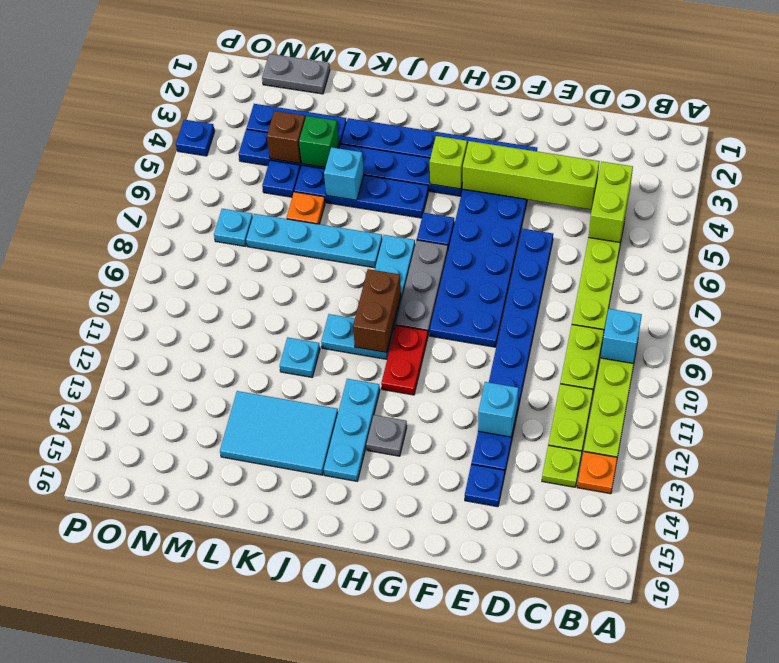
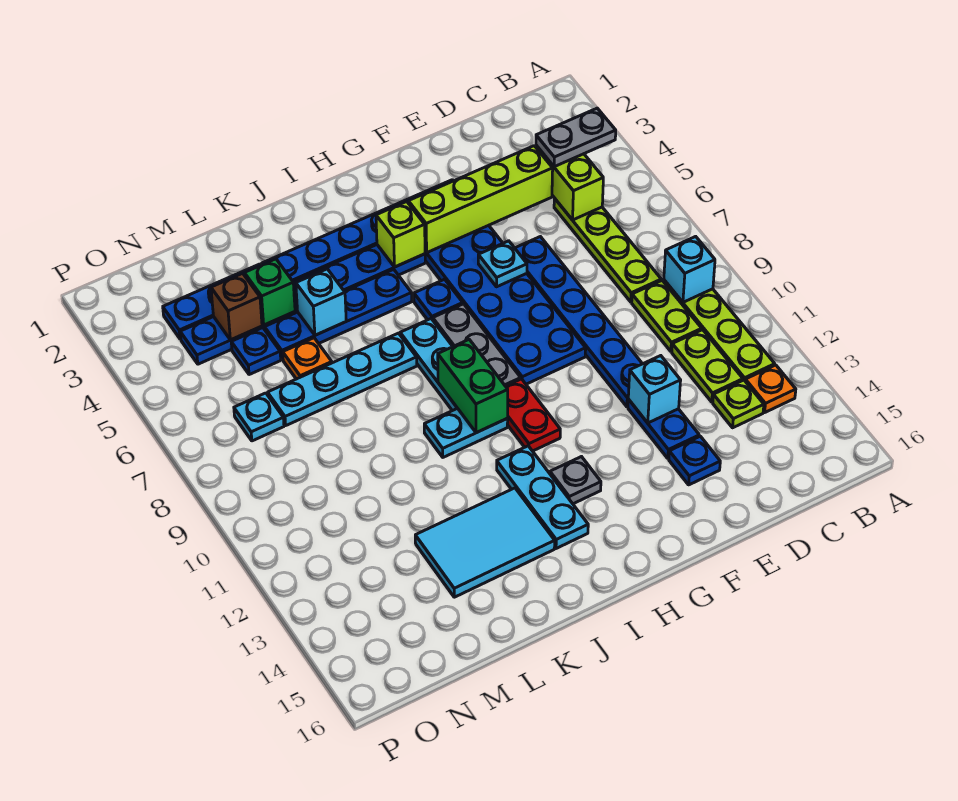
brown brick I9:I10 level 2 -> green brick I9:I10 level 2
cyan plate K11 level 1 -> cyan plate F6 level 2
grey plate M1:N1 level 1 -> grey plate B4:C4 level 3
blue plate P4 level 1 -> none

